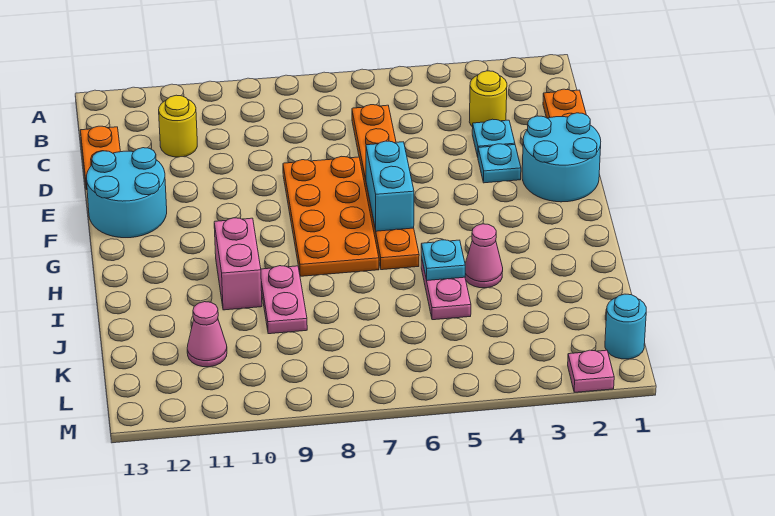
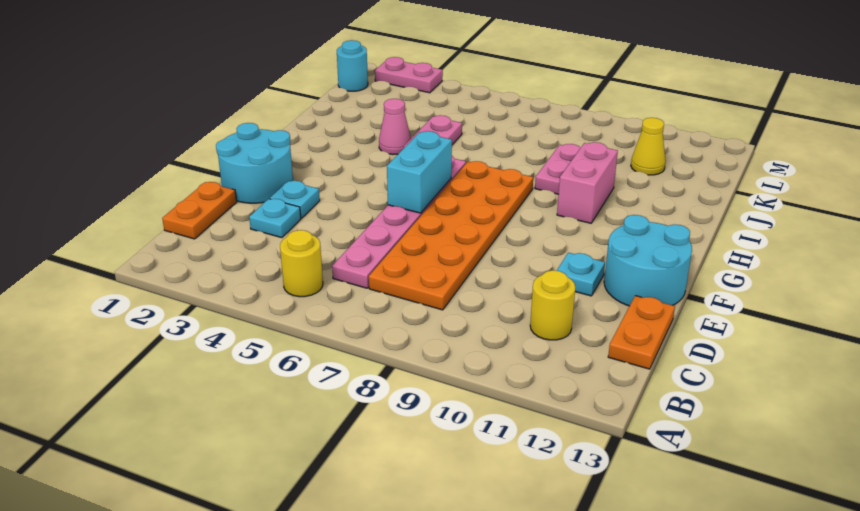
yellow round brick C3 level 1 -> yellow round brick B5 level 1
orange plate C6:H6 level 1 -> pink plate C6:H6 level 1
orange plate E7:H8 level 1 -> orange plate C7:H8 level 1
cyan plate I5 level 2 -> cyan plate E11 level 1
pink cone K11 level 1 -> yellow cone K11 level 1
pink plate M2 level 1 -> pink plate M2:M3 level 1

